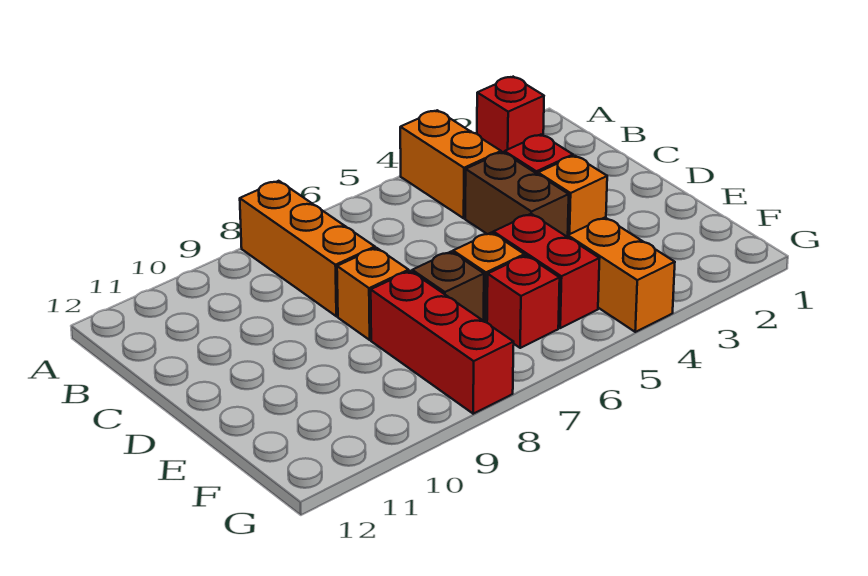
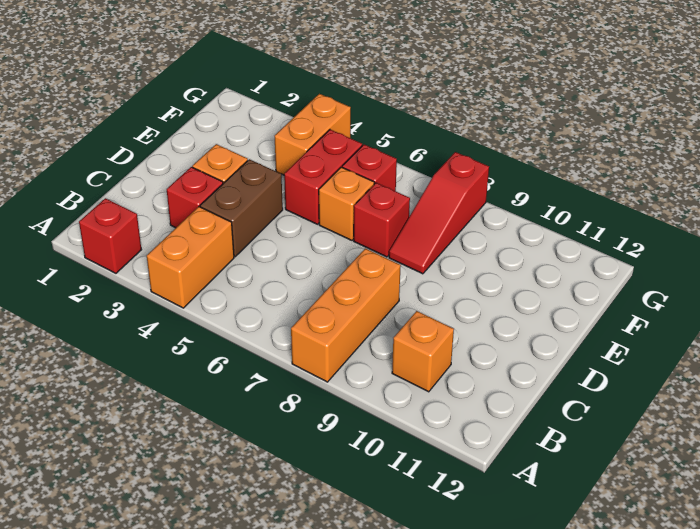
orange brick D8 level 1 -> orange brick B10 level 1
brown brick E7 level 1 -> red brick E7 level 1
red brick E8:G8 level 1 -> red slope E8:G8 level 1 top G

